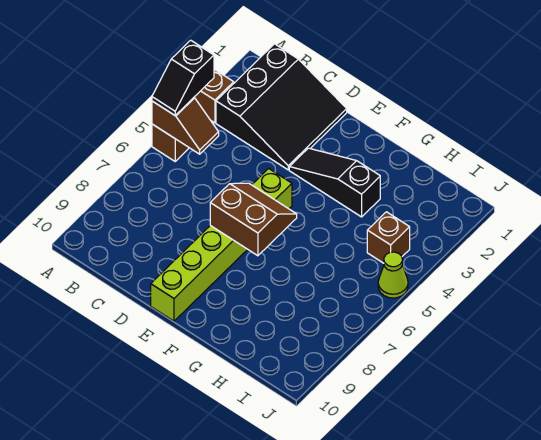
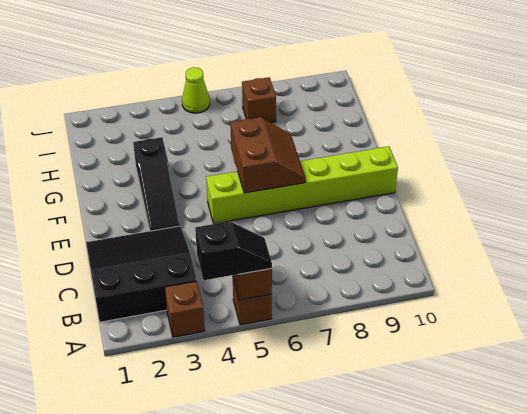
brown slope E6:F7 level 2 top 7 -> brown slope E6:F7 level 2 top 6
brown brick I4 level 1 -> brown brick I7 level 1

